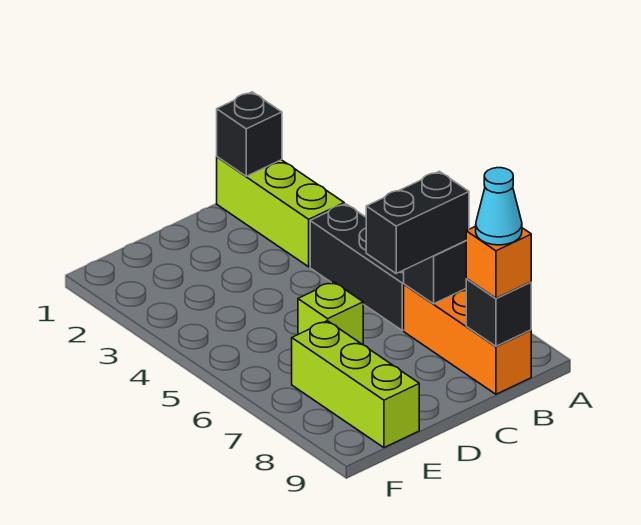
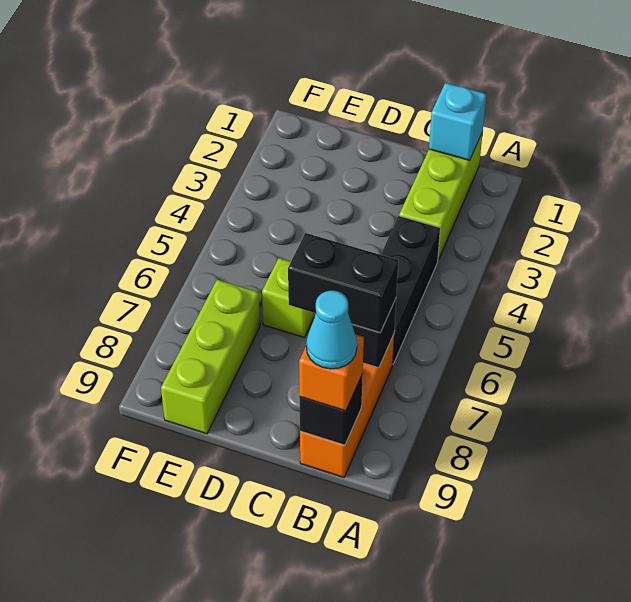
black brick B1 level 2 -> cyan brick B1 level 2

